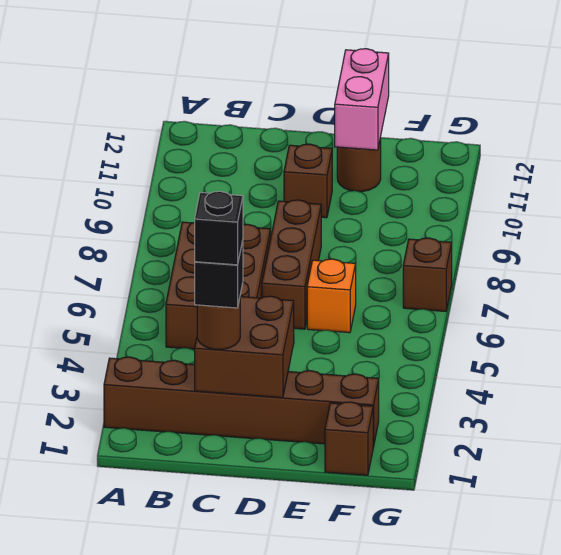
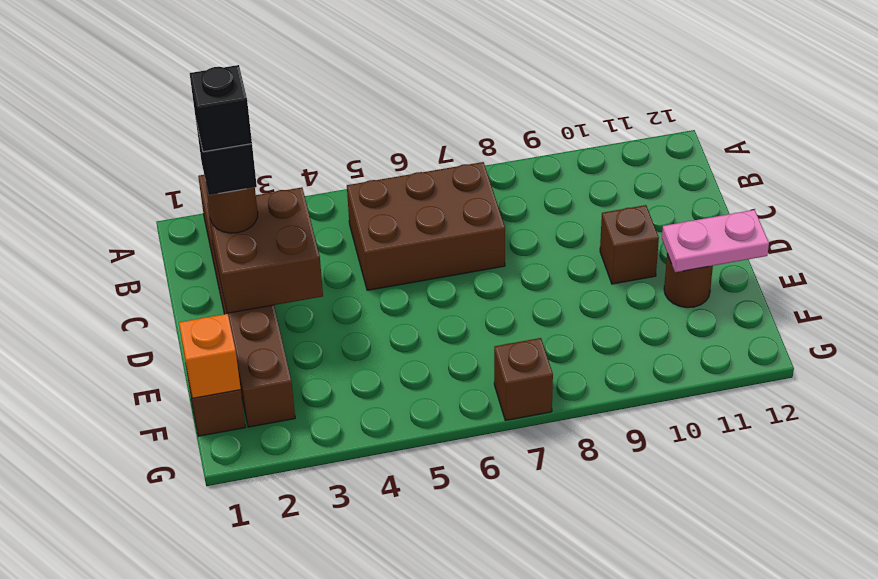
brown brick D6:D8 level 1 -> none
orange brick E6 level 1 -> orange brick F1 level 2
pink brick E11:E12 level 2 -> pink plate E11:E12 level 2

